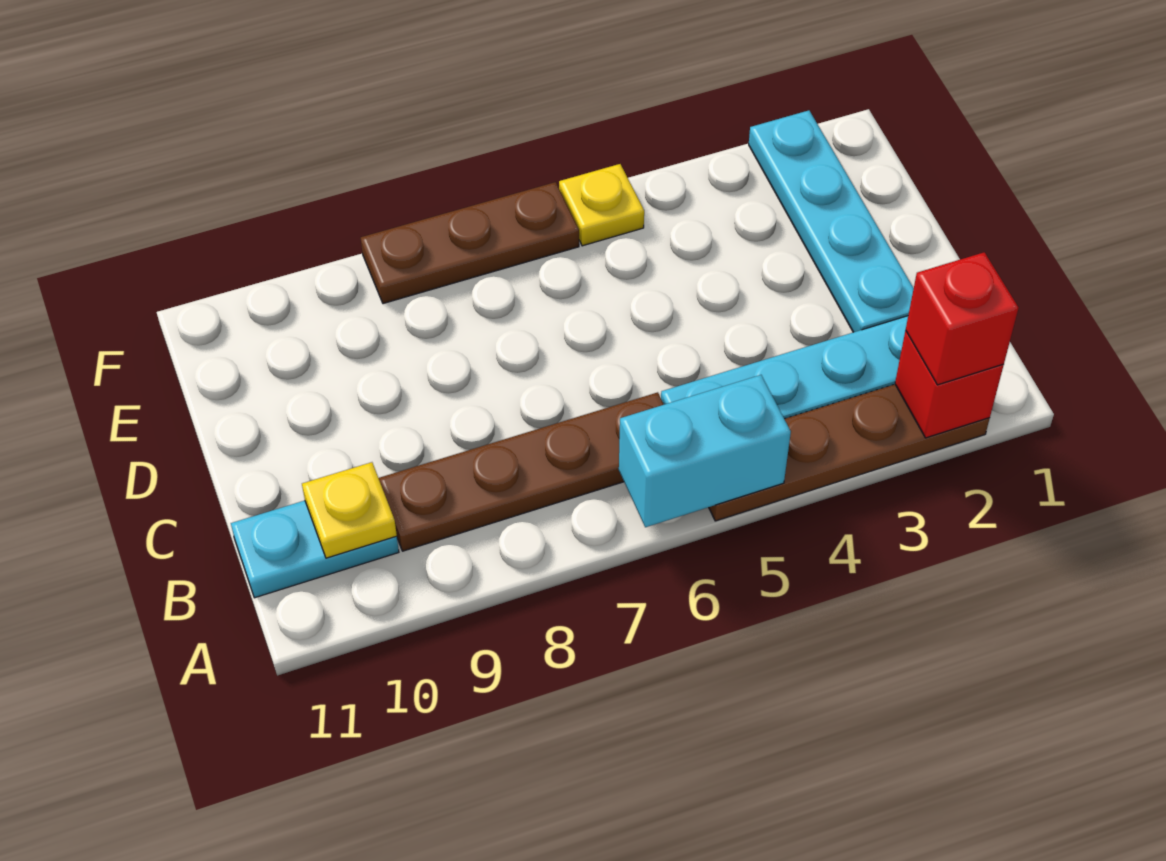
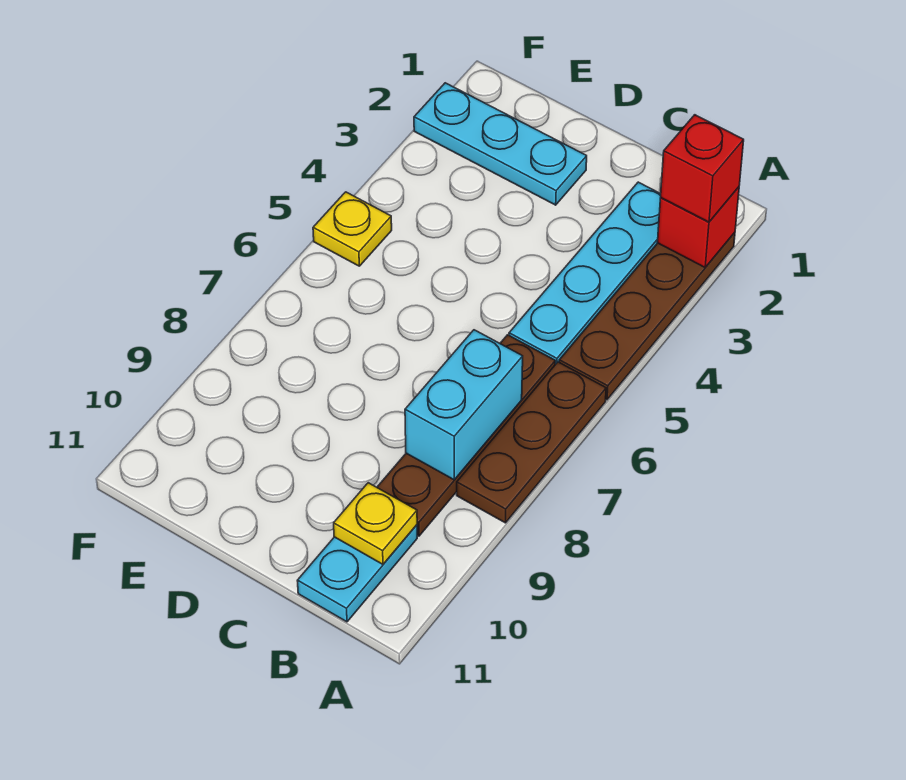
cyan brick A5:A6 level 2 -> cyan brick B7:B8 level 2
cyan plate C2:F2 level 1 -> cyan plate D2:F2 level 1
brown plate F6:F8 level 1 -> brown plate A6:A8 level 1

